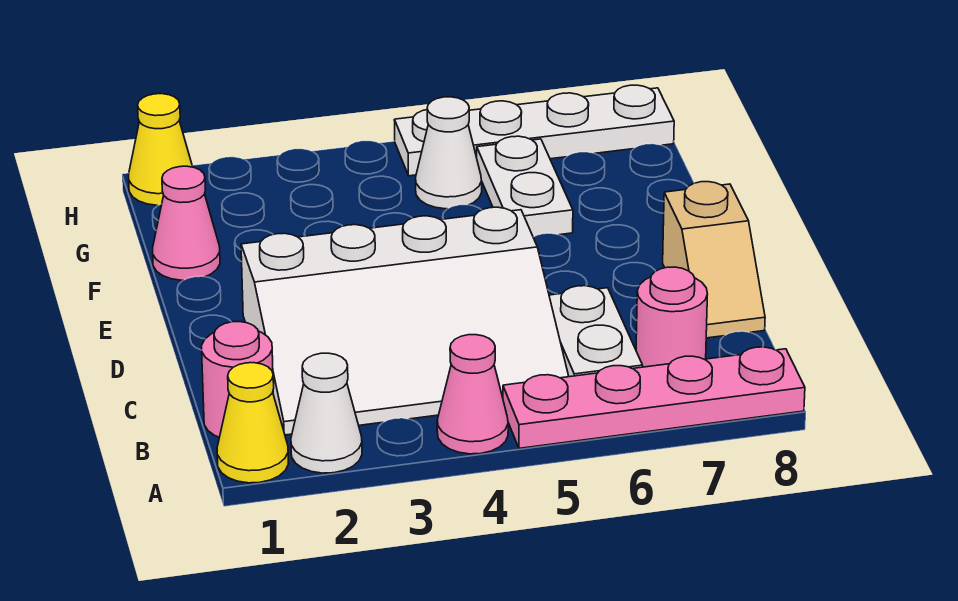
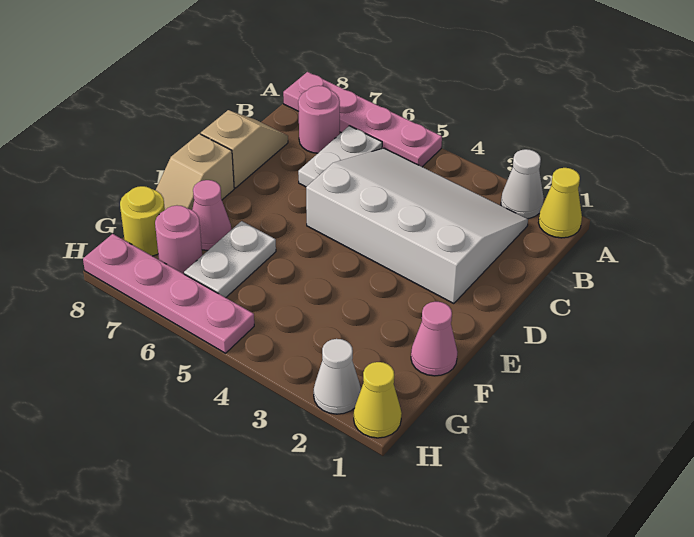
pink cone A4 level 1 -> pink cone F7 level 1
pink round brick B1 level 1 -> pink round brick G7 level 1
none -> tan slope E8:F8 level 1 top E
white cone G5 level 1 -> white cone H2 level 1
none -> yellow round brick G8 level 1
white plate H5:H8 level 1 -> pink plate H5:H8 level 1

